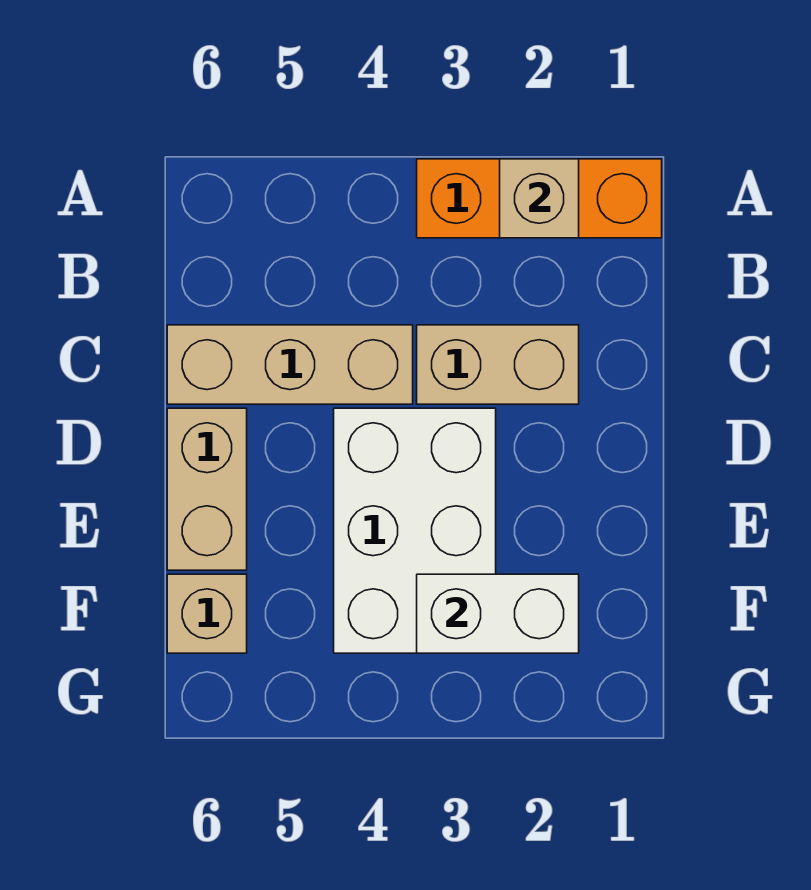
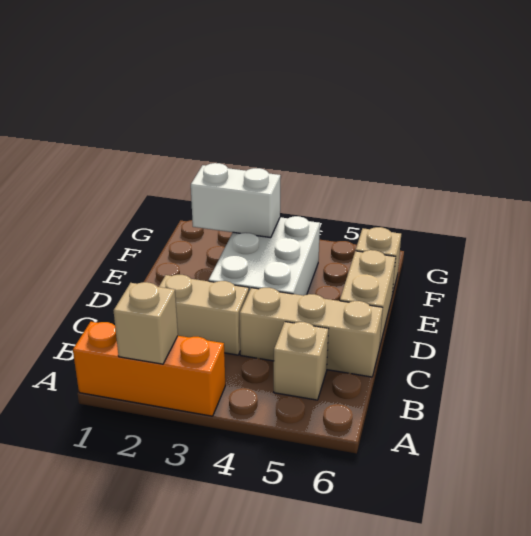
none -> tan brick B5 level 1

